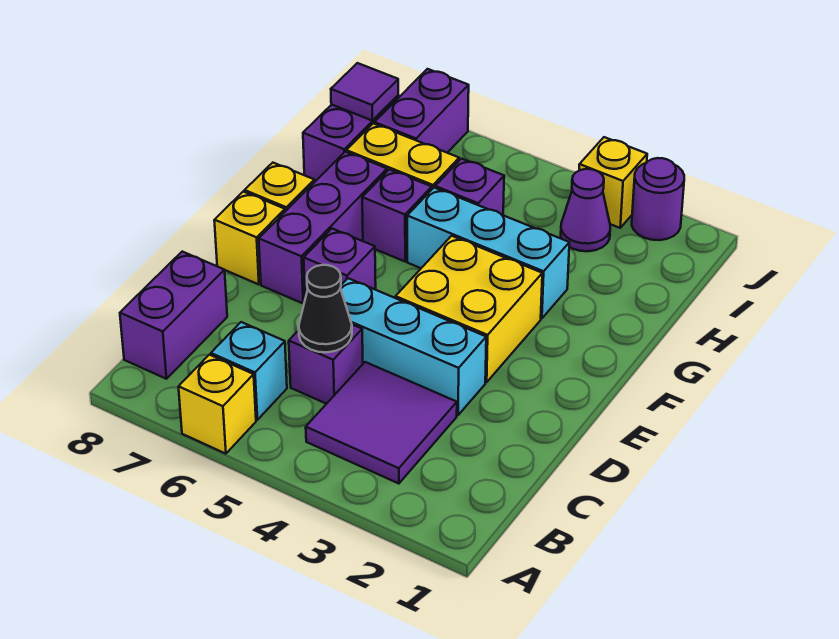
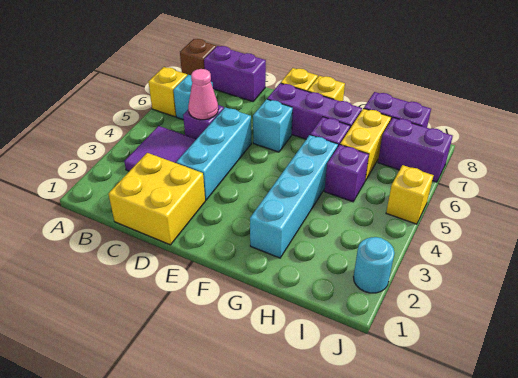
none -> brown brick A8 level 1
black cone C5 level 2 -> pink cone C5 level 2
yellow brick E3:F4 level 1 -> yellow brick C1:D2 level 1
purple brick E6 level 1 -> cyan brick E6 level 1
cyan brick G3:G5 level 1 -> cyan brick G2:G5 level 1
purple cone I3 level 1 -> none
purple tile I8 level 2 -> none
purple round brick J2 level 1 -> cyan round brick J2 level 1
yellow brick J3 level 1 -> yellow brick J5 level 1

